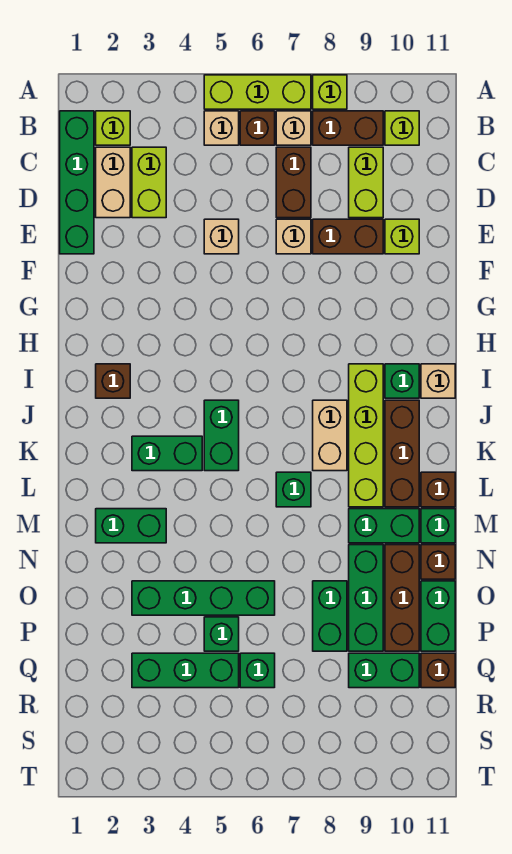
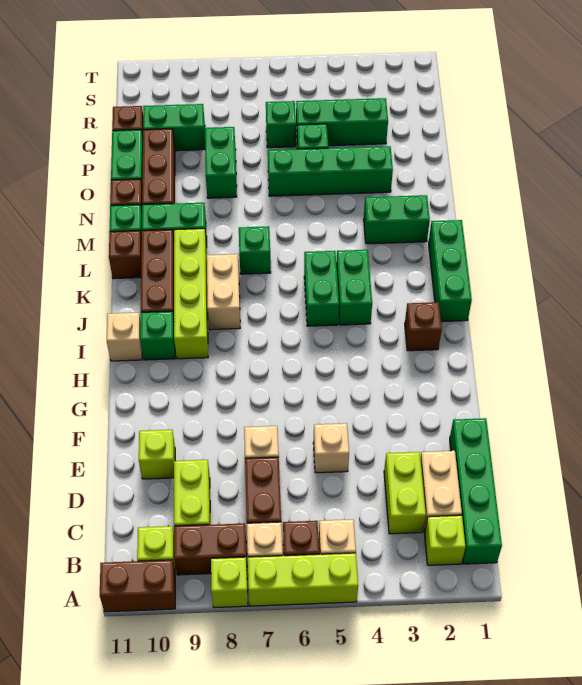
brown brick E8:E9 level 1 -> brown brick A10:A11 level 1
green brick K3:K4 level 1 -> green brick J4:K4 level 1
green brick N9:P9 level 1 -> green brick J1:L1 level 1

